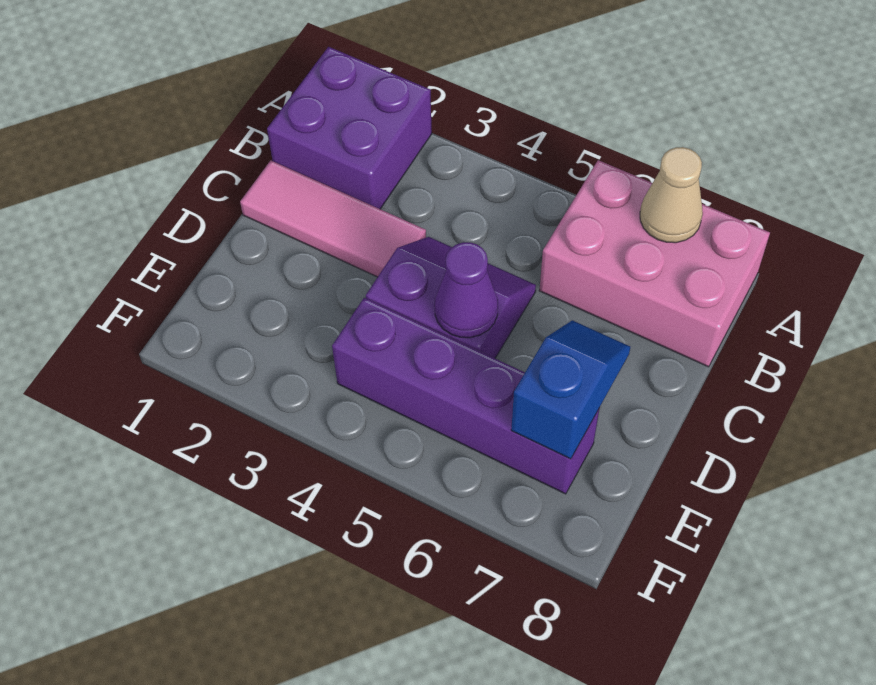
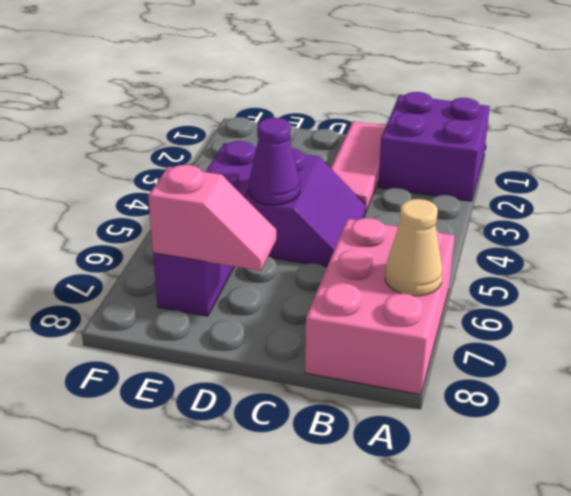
blue slope D7:E7 level 2 top E -> pink slope D7:E7 level 2 top E

